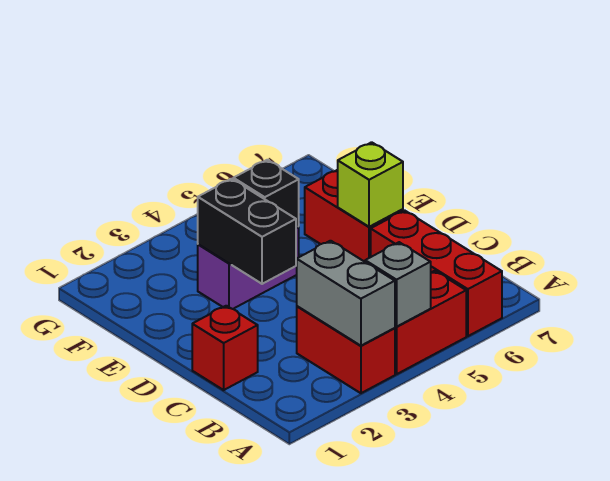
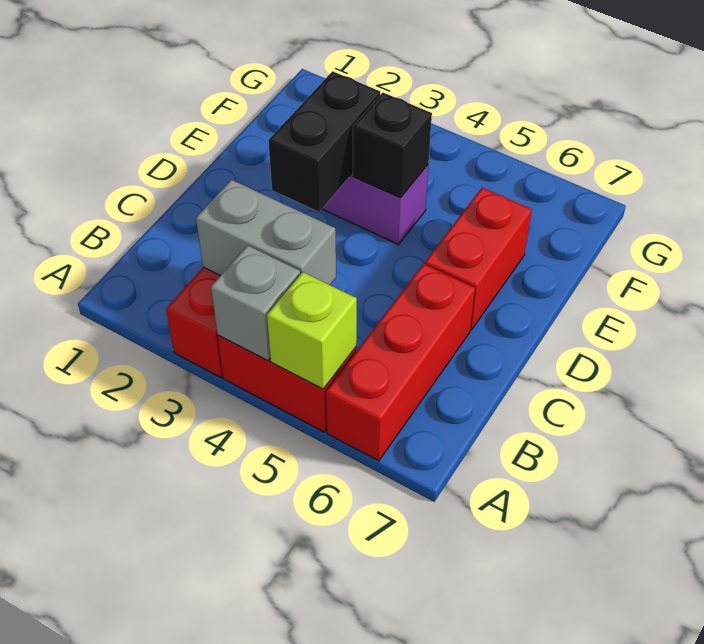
grey brick A3:B3 level 2 -> grey brick B3:B4 level 2
red brick C1 level 1 -> none
lime brick D6 level 2 -> lime brick A5 level 2

